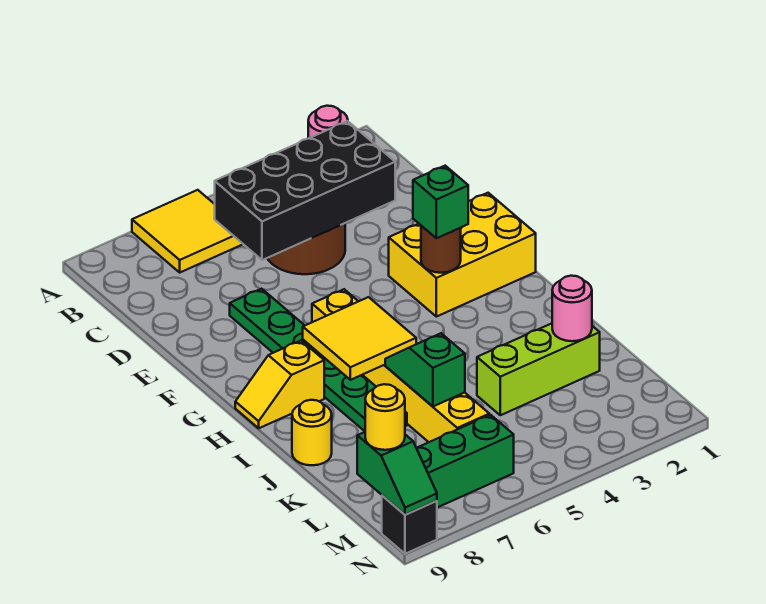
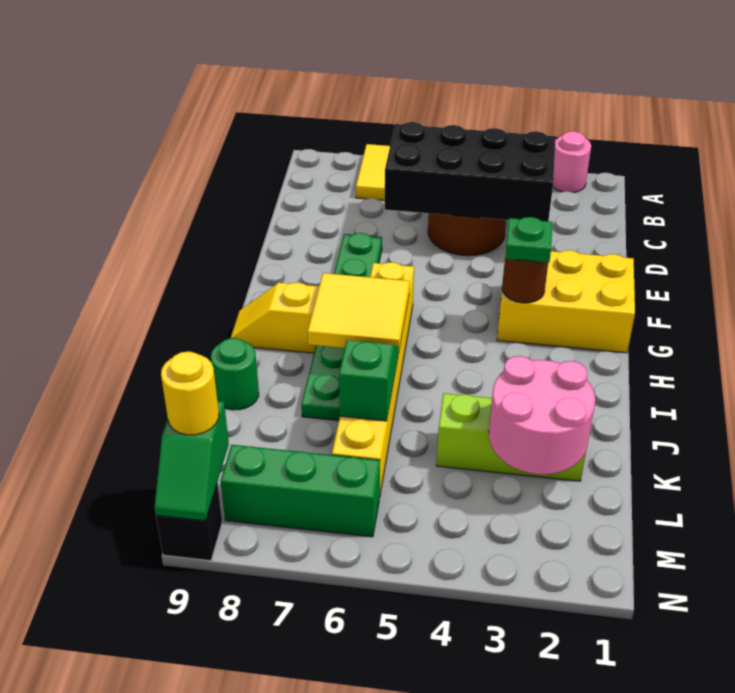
green brick G3 level 3 -> green plate G3 level 3
yellow round brick J9 level 1 -> green round brick J9 level 1
pink round brick K2 level 2 -> pink round brick K2:L3 level 2

